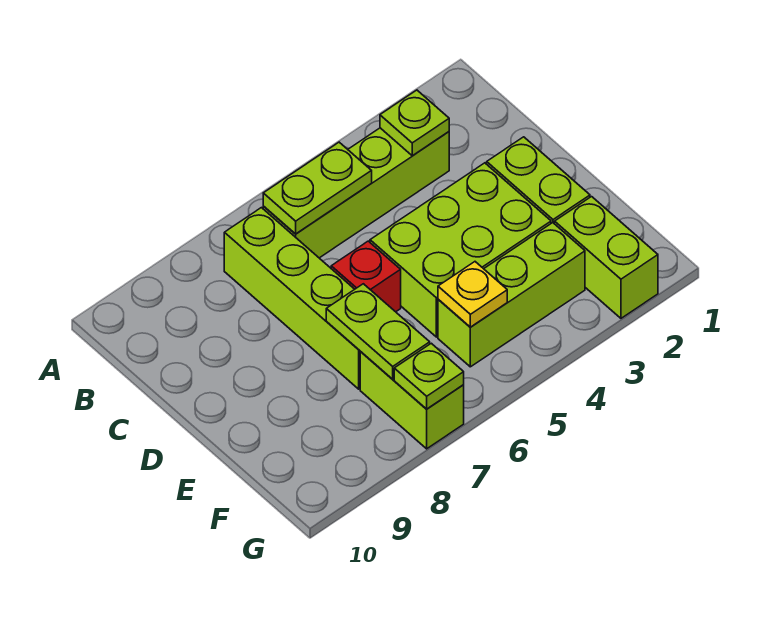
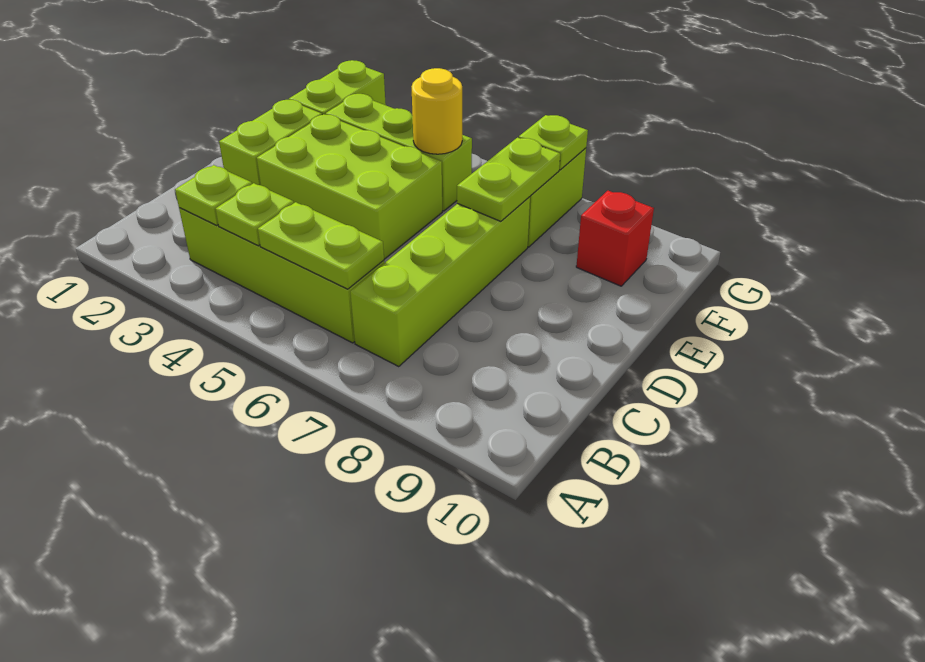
none -> lime plate B4 level 2
red brick D6 level 1 -> red brick F9 level 1
yellow plate F5 level 2 -> yellow round brick F5 level 2

